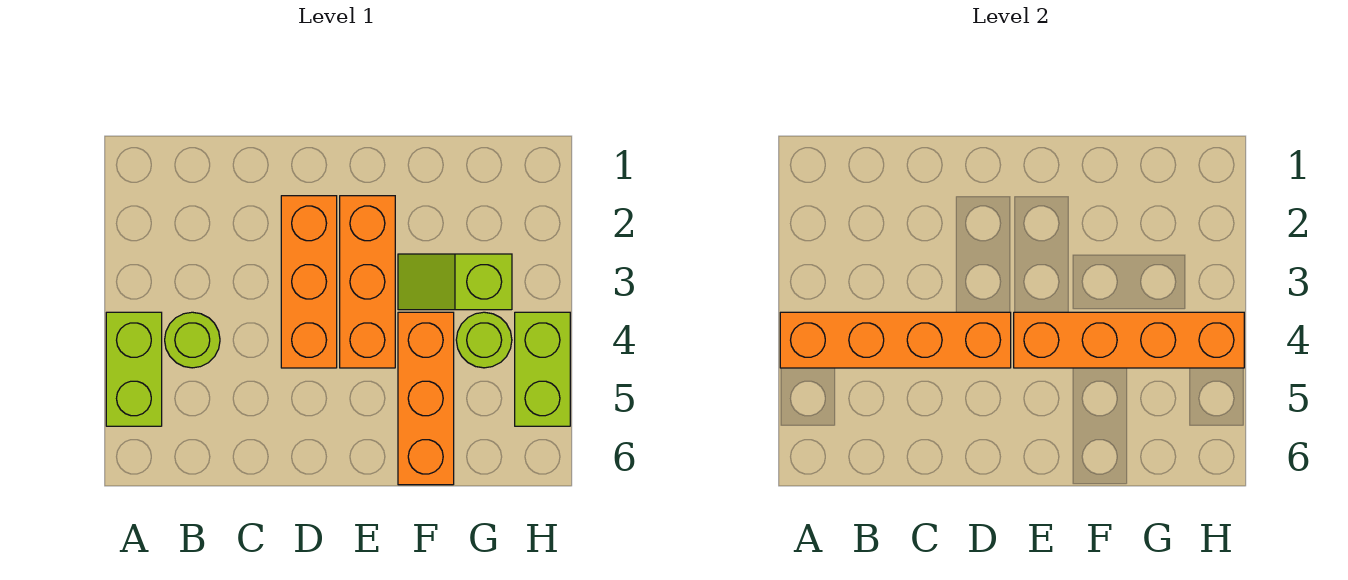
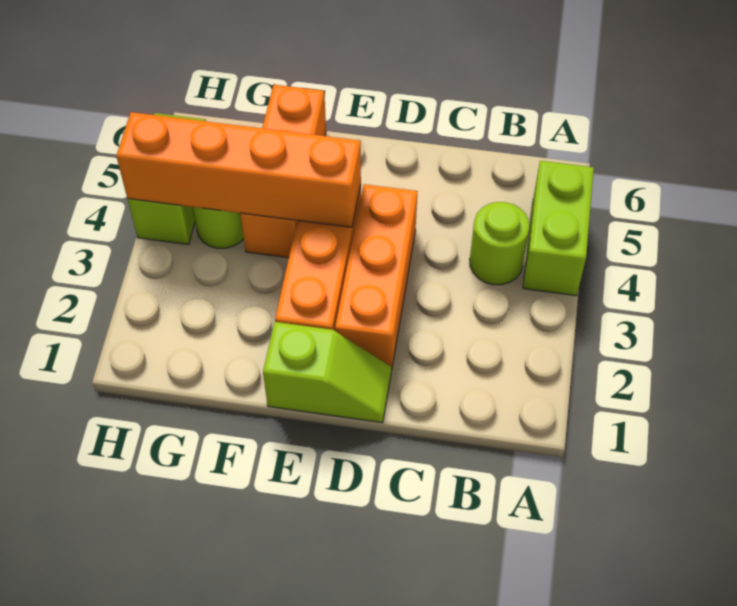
orange brick A4:D4 level 2 -> none
lime slope F3:G3 level 1 top G -> lime slope D1:E1 level 1 top E

